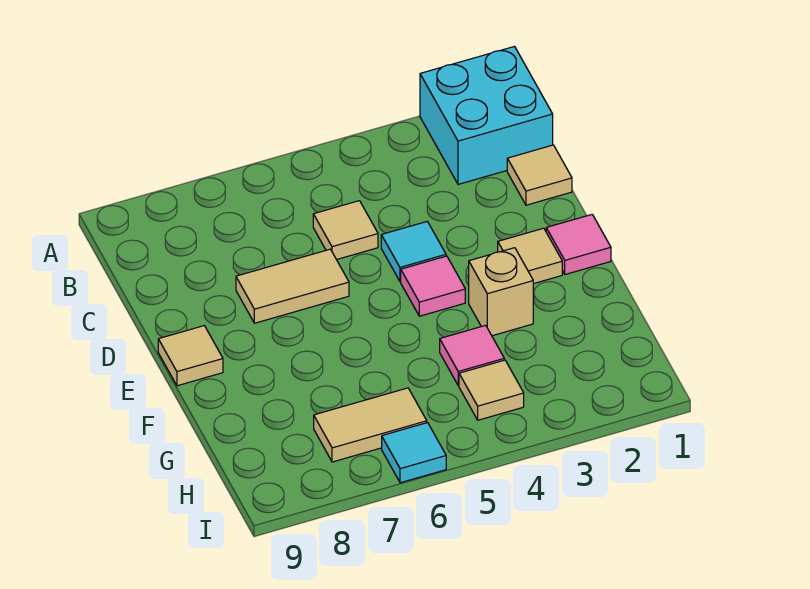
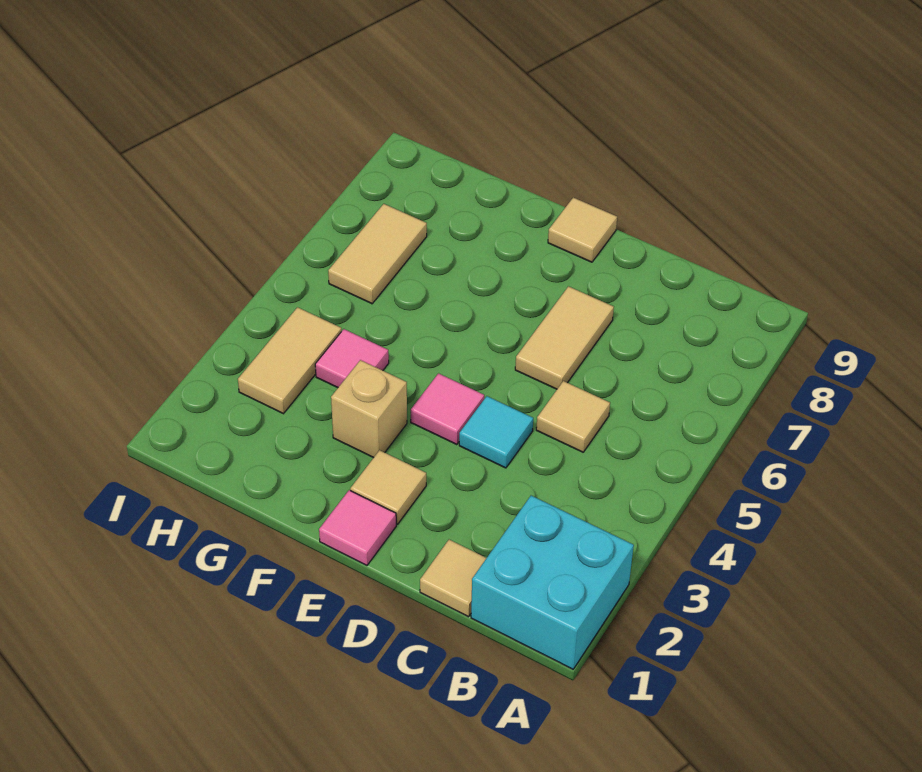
tan tile H4 level 1 -> tan tile H3:H4 level 1
cyan tile I6 level 1 -> none

